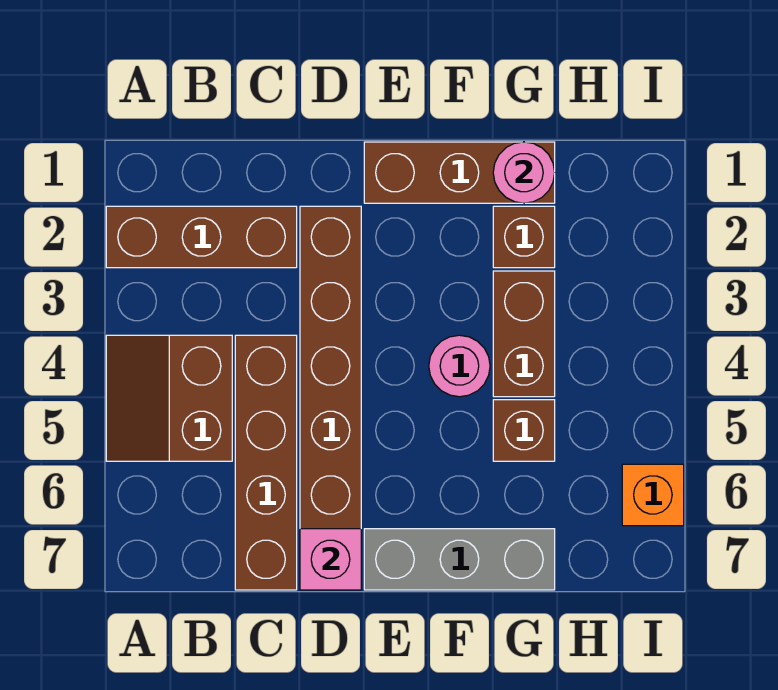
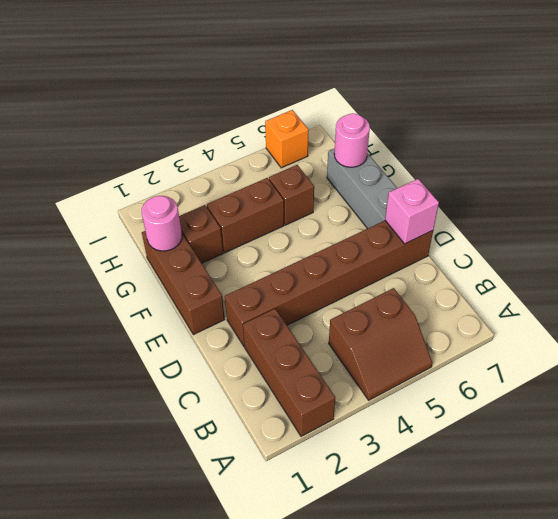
brown brick C4:C7 level 1 -> none
pink round brick F4 level 1 -> pink round brick G7 level 2

